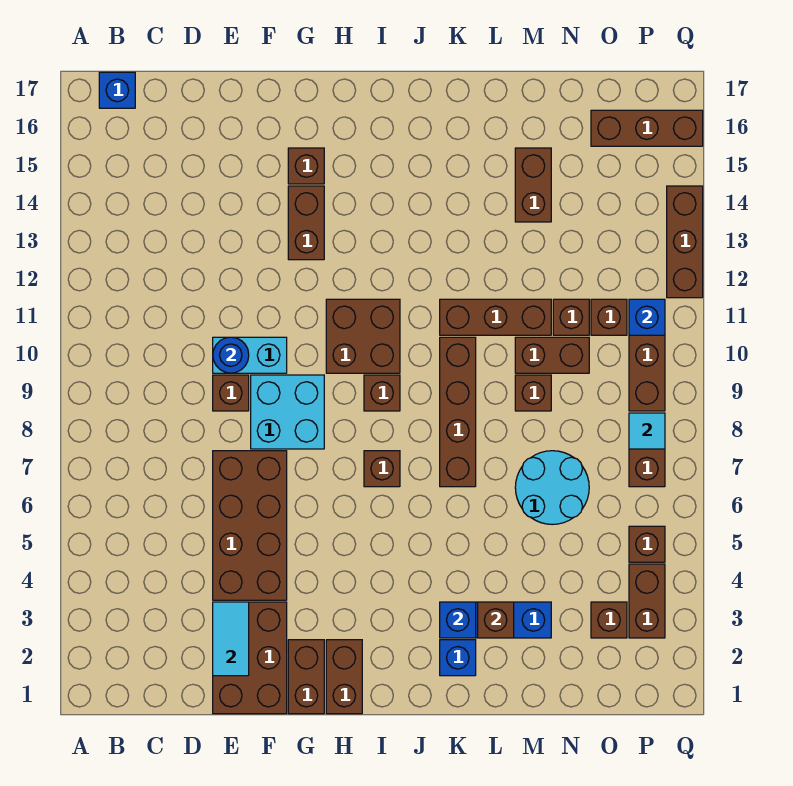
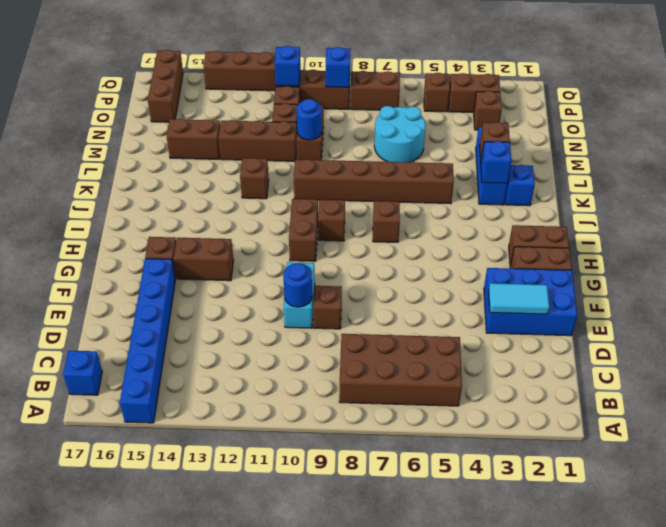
none -> blue brick A15:F15 level 1
brown brick E1:F3 level 1 -> blue brick E1:F3 level 1
brown brick E4:F7 level 1 -> brown brick B5:C8 level 1
cyan brick F8:G9 level 1 -> none
brown brick H10:I11 level 1 -> brown brick H10:I10 level 1
brown brick K7:K10 level 1 -> brown brick K5:K10 level 1
brown brick K11:M11 level 1 -> brown brick M11:M13 level 1
brown brick M9 level 1 -> brown brick K12 level 1
none -> blue round brick M10 level 2
cyan tile P8 level 2 -> none
none -> blue brick P9 level 2

